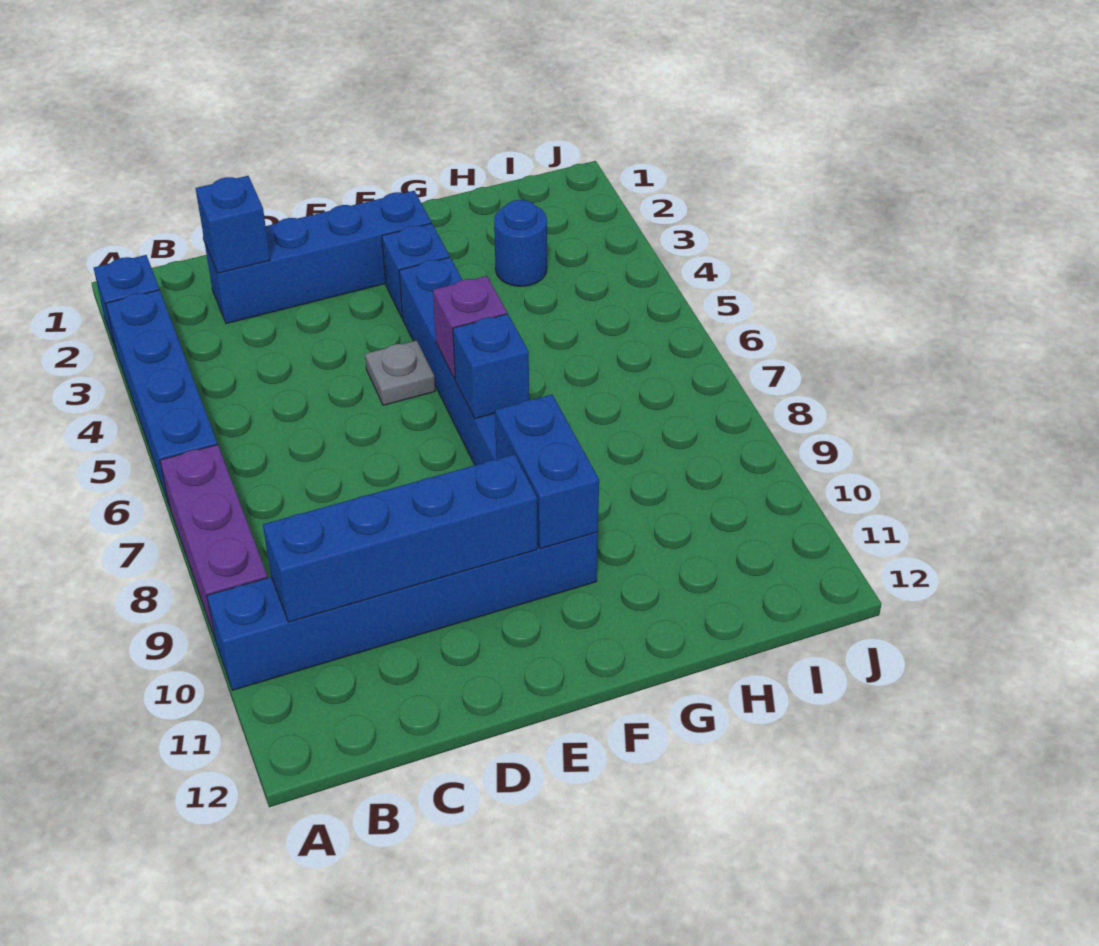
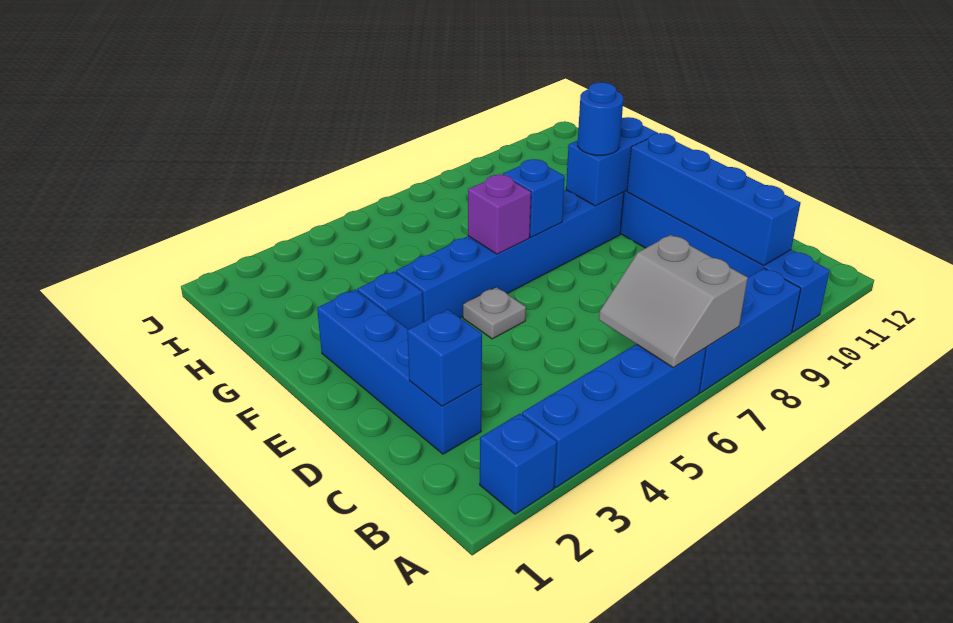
none -> grey slope A6:B7 level 2 top 7
purple brick A7:A9 level 1 -> blue brick A7:A9 level 1
blue round brick H3 level 1 -> blue round brick F9 level 3

